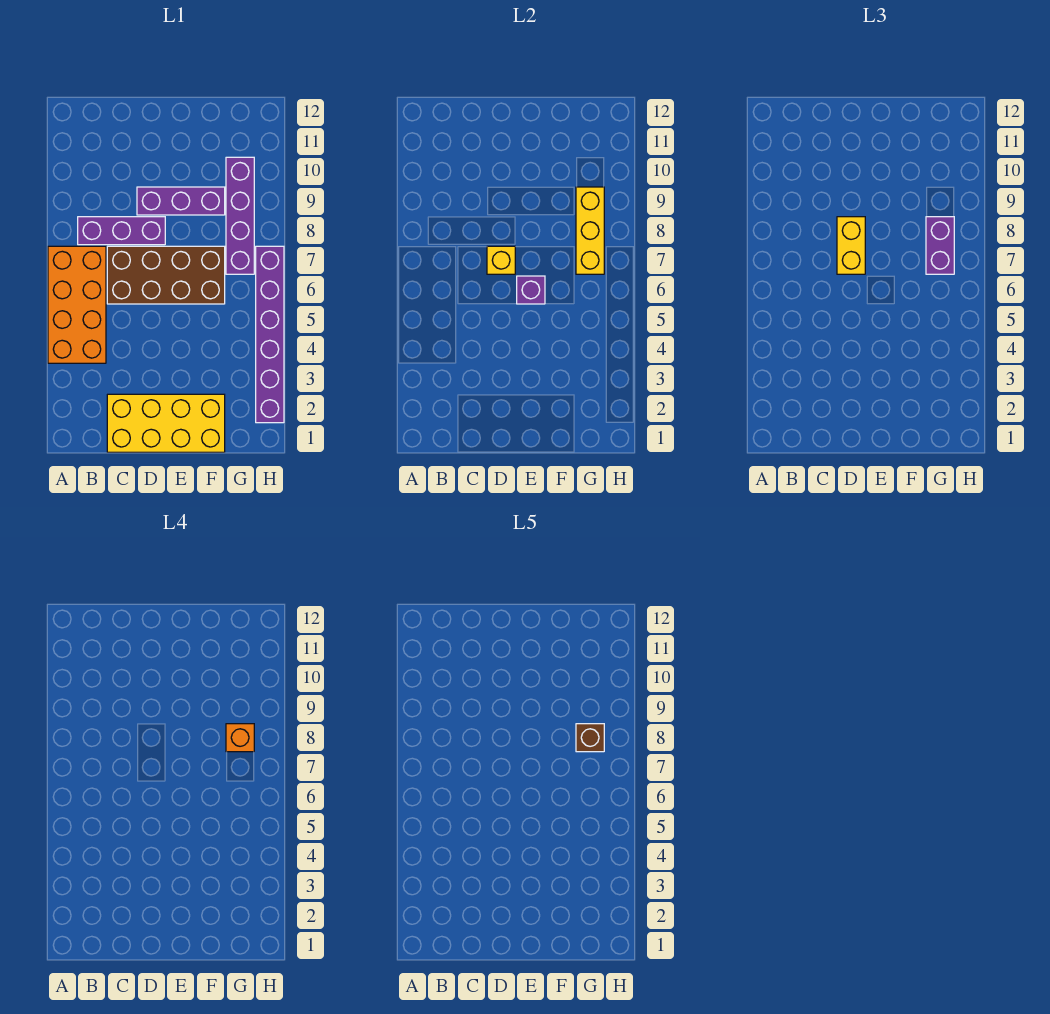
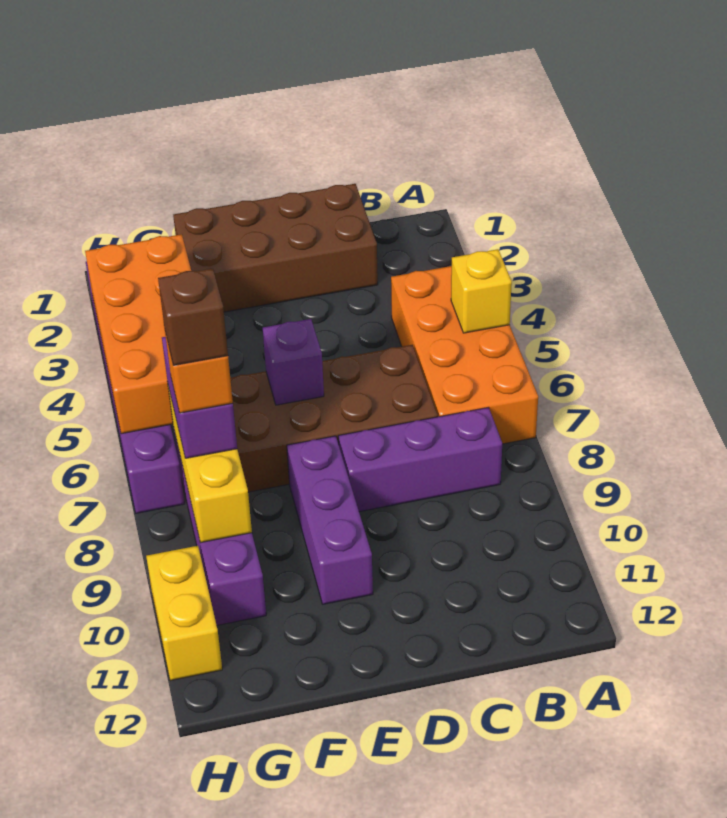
yellow brick C1:F2 level 1 -> brown brick C1:F2 level 1
yellow brick D7 level 2 -> yellow brick A5 level 2
yellow brick D7:D8 level 3 -> yellow brick H10:H11 level 1
purple brick D9:F9 level 1 -> purple brick E8:E10 level 1
none -> orange brick G3:H6 level 2

